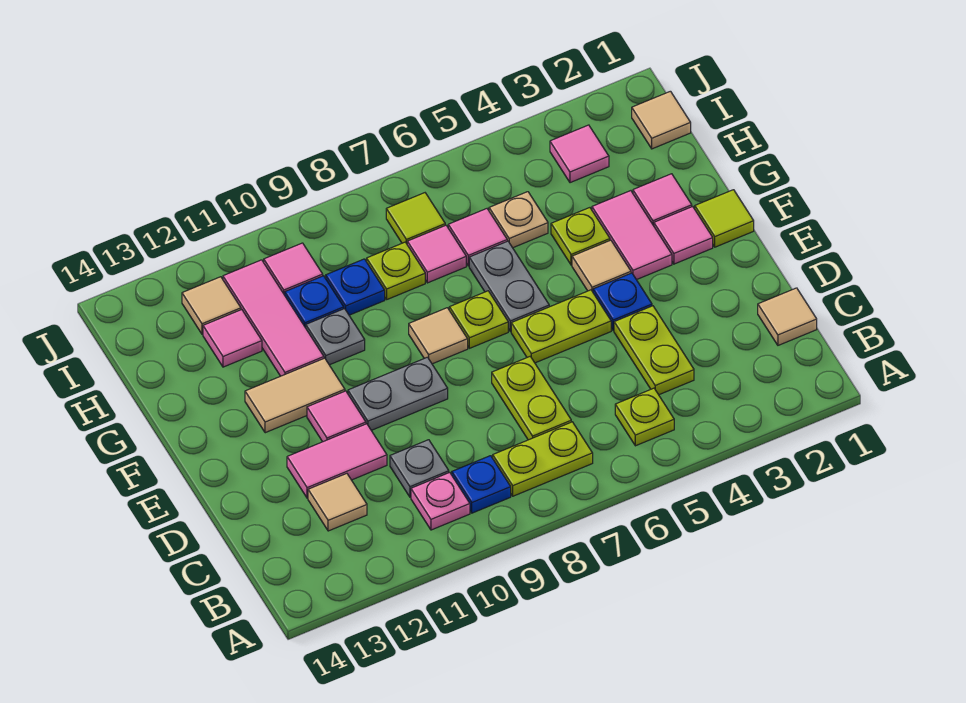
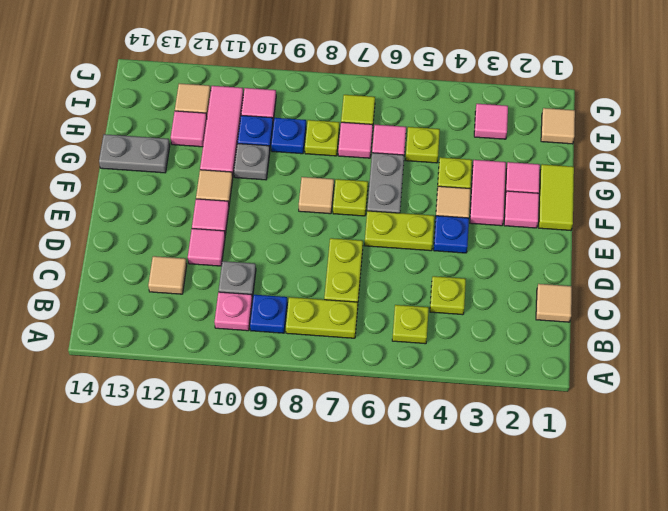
lime plate C4:D4 level 1 -> lime plate C4 level 1
pink tile D11:D12 level 1 -> pink tile D11 level 1
grey plate E9:E10 level 1 -> grey plate G13:G14 level 1
lime tile F1 level 1 -> lime tile F1:G1 level 1
tan tile F11:F12 level 1 -> tan tile F11 level 1
tan plate H5 level 1 -> lime plate H5 level 1

